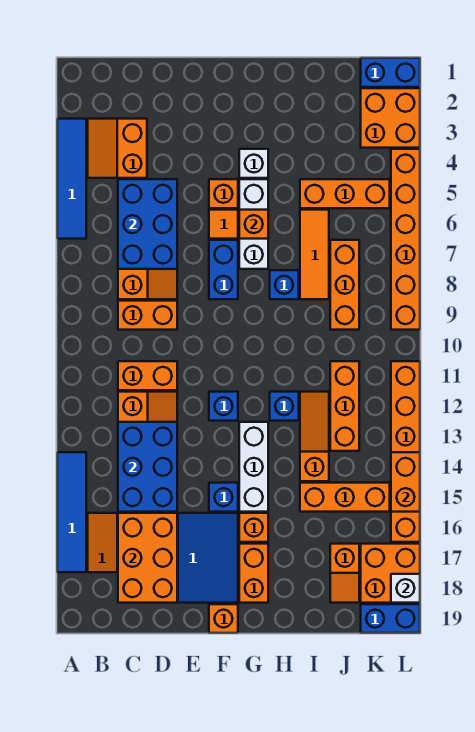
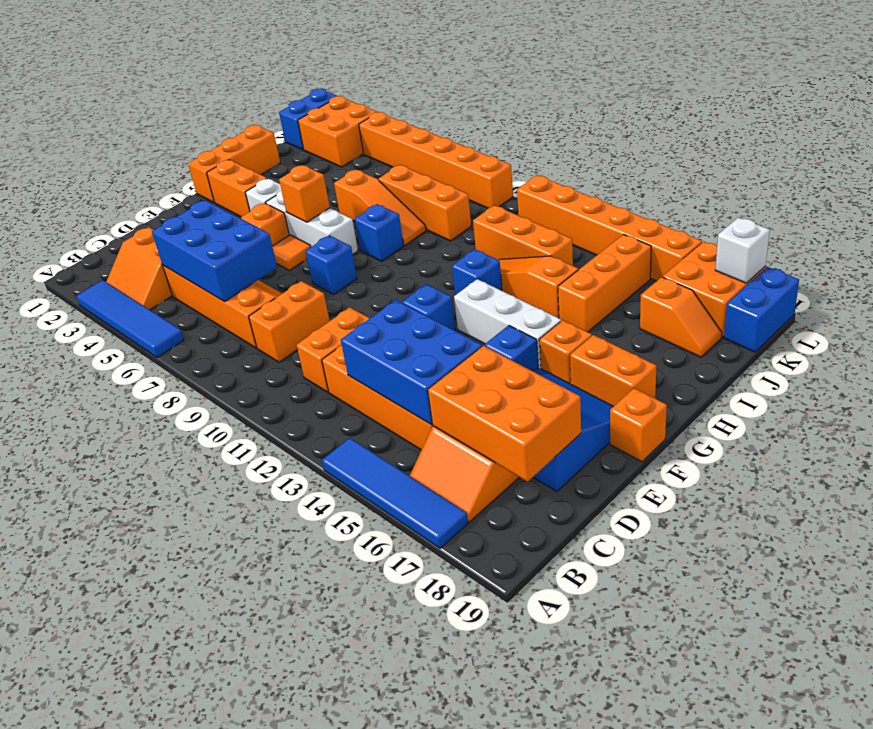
blue brick F7:F8 level 1 -> blue brick F8 level 1
orange brick I5:K5 level 1 -> orange brick G1:I1 level 1
orange tile I6:I8 level 1 -> orange slope I6:I8 level 1 top 6
orange brick L14:L15 level 2 -> orange brick G2:G3 level 1

